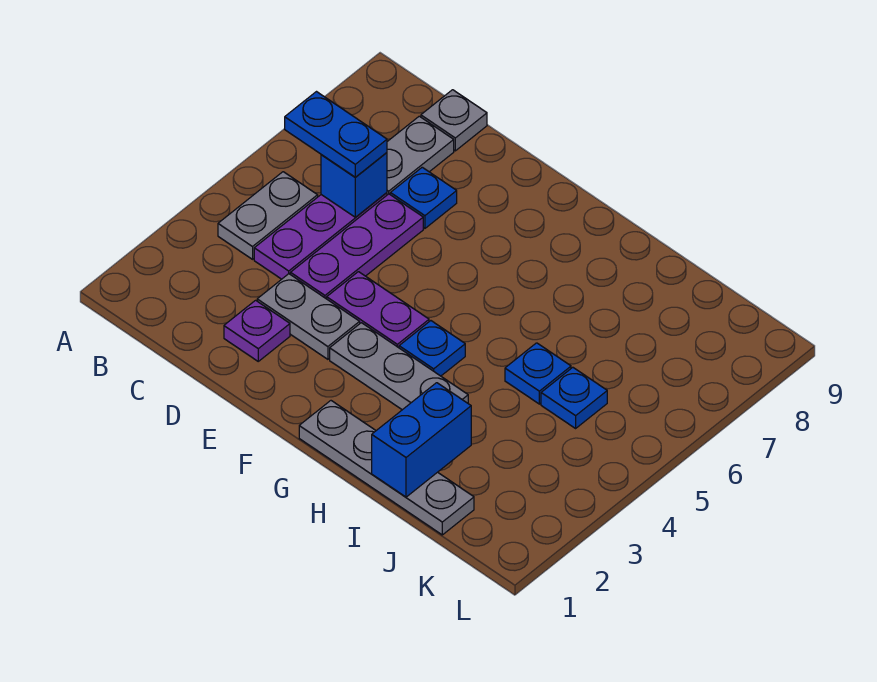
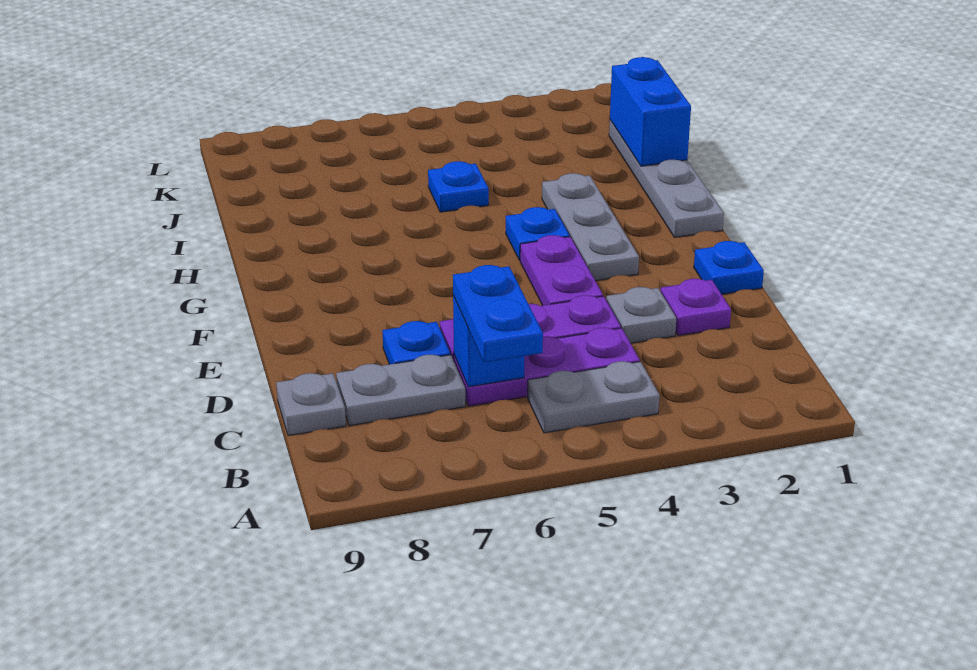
grey plate D3:E3 level 1 -> grey plate D3 level 1
blue brick I1:I2 level 2 -> blue brick I1:J1 level 2
blue plate J5 level 1 -> blue plate E1 level 1

